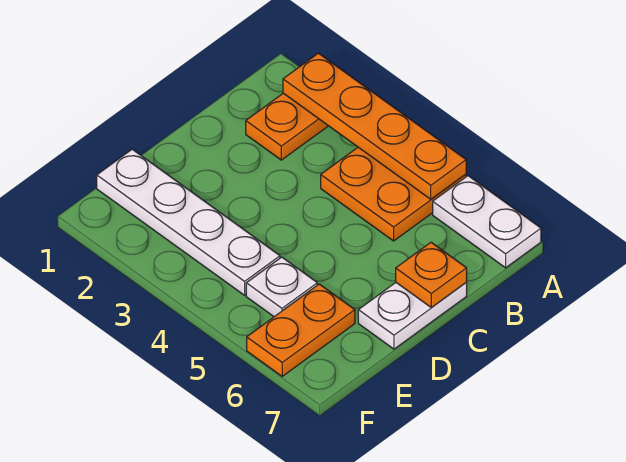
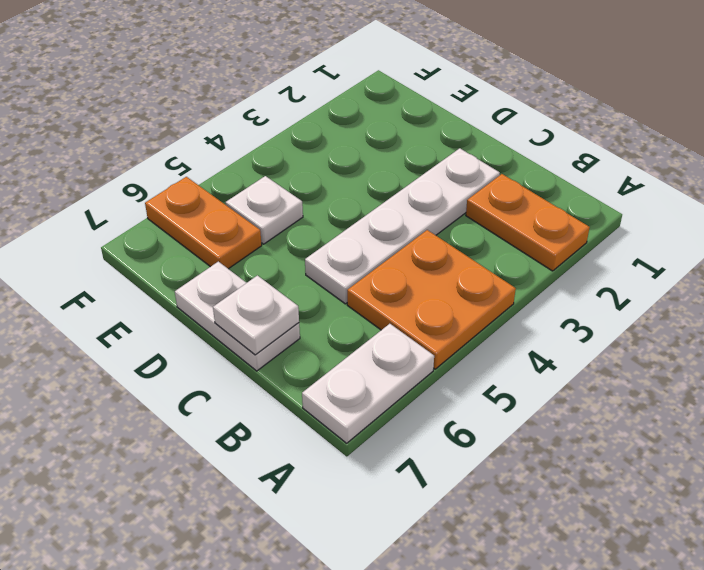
orange plate A2:A5 level 2 -> none
orange plate C7 level 2 -> white plate C7 level 2
white plate E1:E4 level 1 -> white plate C2:C5 level 1

